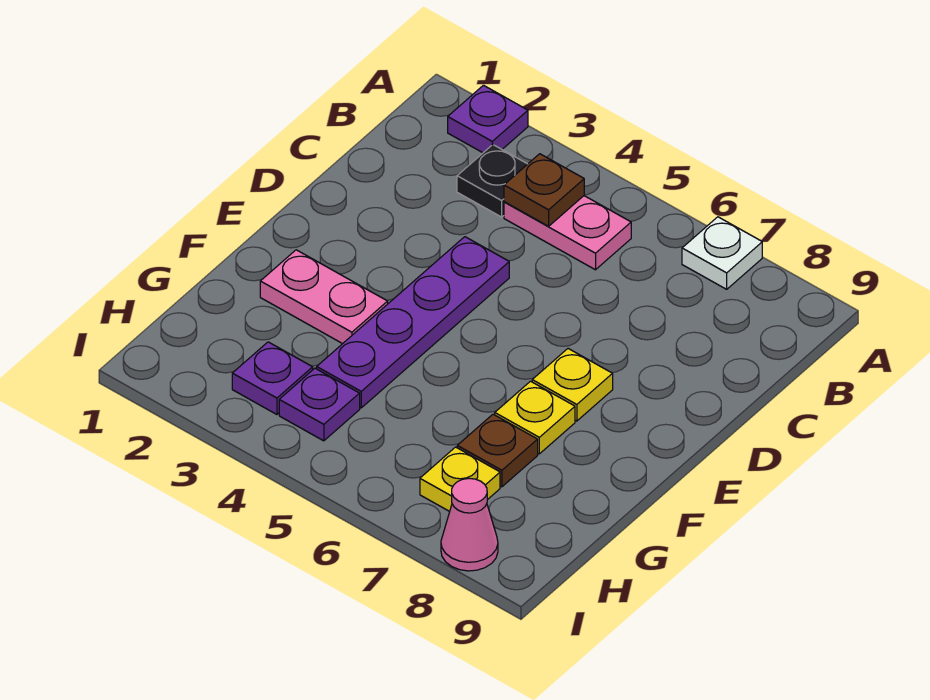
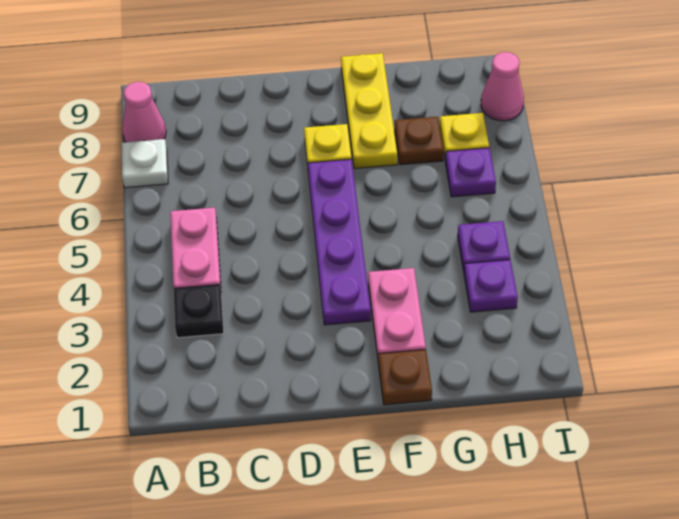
purple plate A2 level 1 -> purple plate H6 level 1
none -> pink cone A8 level 1
brown plate B4 level 2 -> brown plate F1 level 1
purple plate D4:G4 level 1 -> purple plate E3:E6 level 1
yellow plate F7 level 1 -> yellow plate F7:F9 level 1

